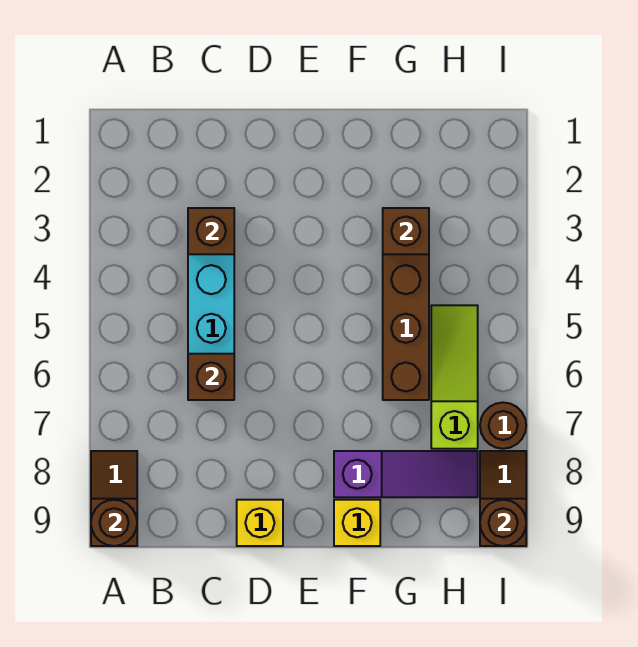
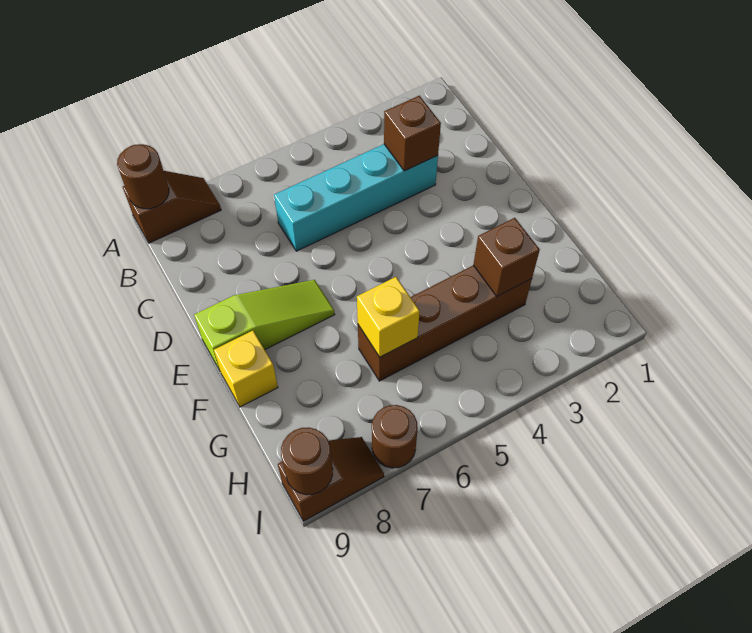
brown brick C6 level 2 -> none
yellow brick D9 level 1 -> yellow brick G6 level 2
purple slope F8:H8 level 1 top F -> none
lime slope H5:H7 level 1 top 7 -> lime slope E7:E9 level 1 top 9

